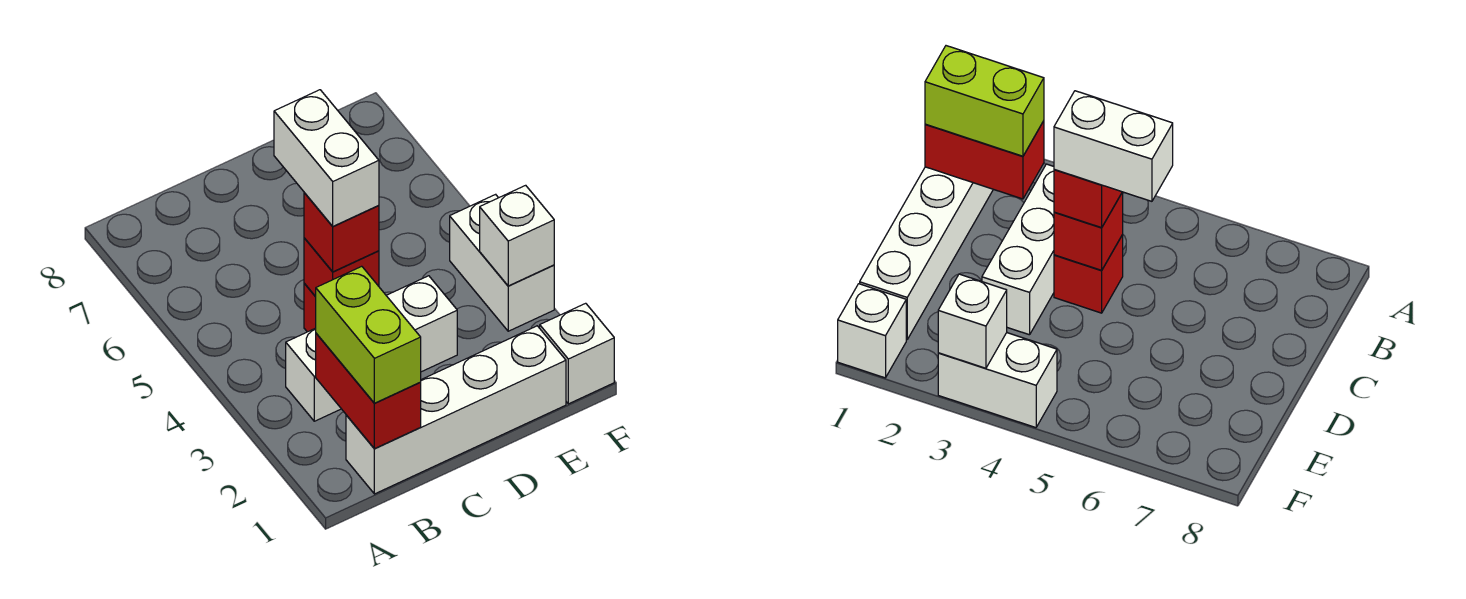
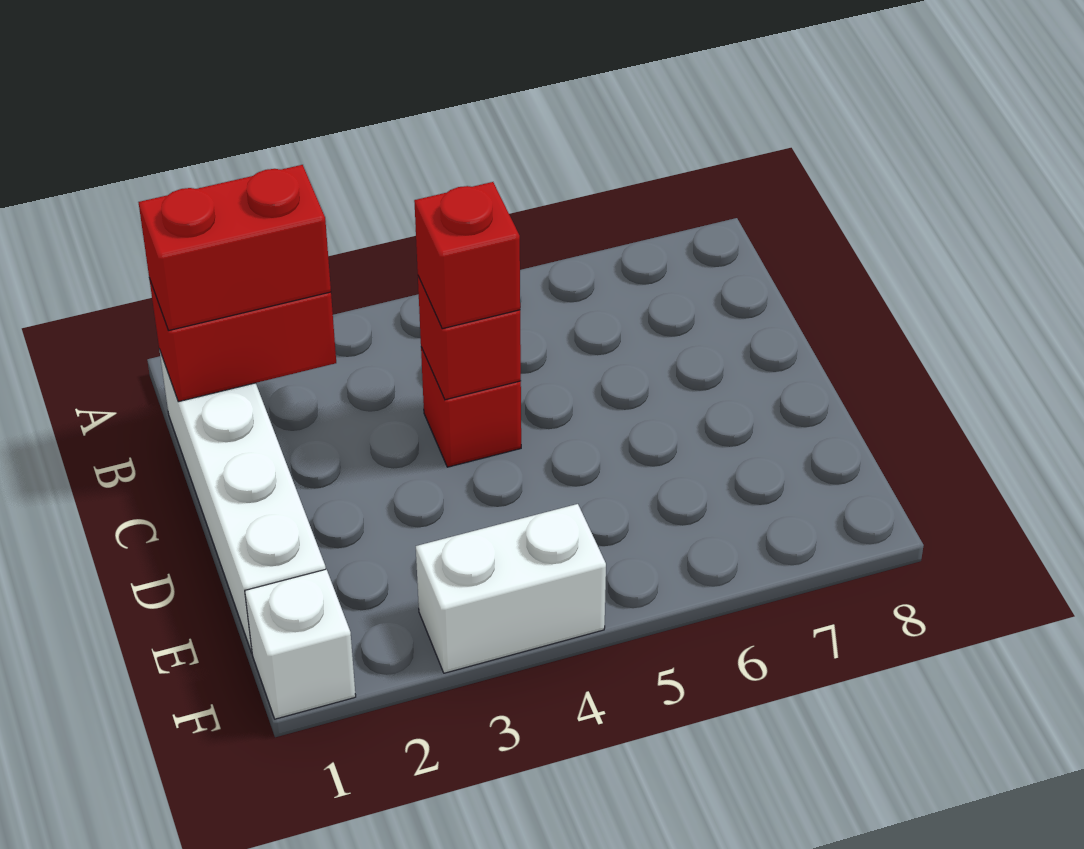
lime brick B1:B2 level 3 -> red brick B1:B2 level 3
white brick B3:D3 level 1 -> none
white brick C4:C5 level 4 -> none
white brick F3 level 2 -> none

